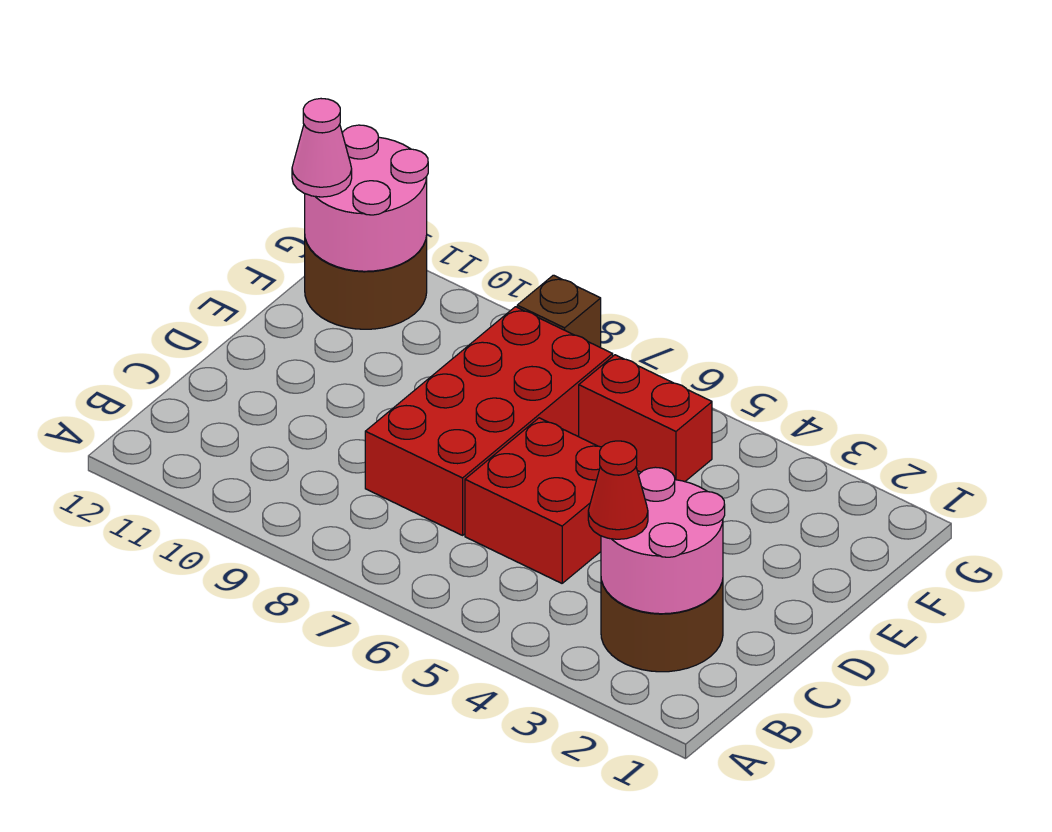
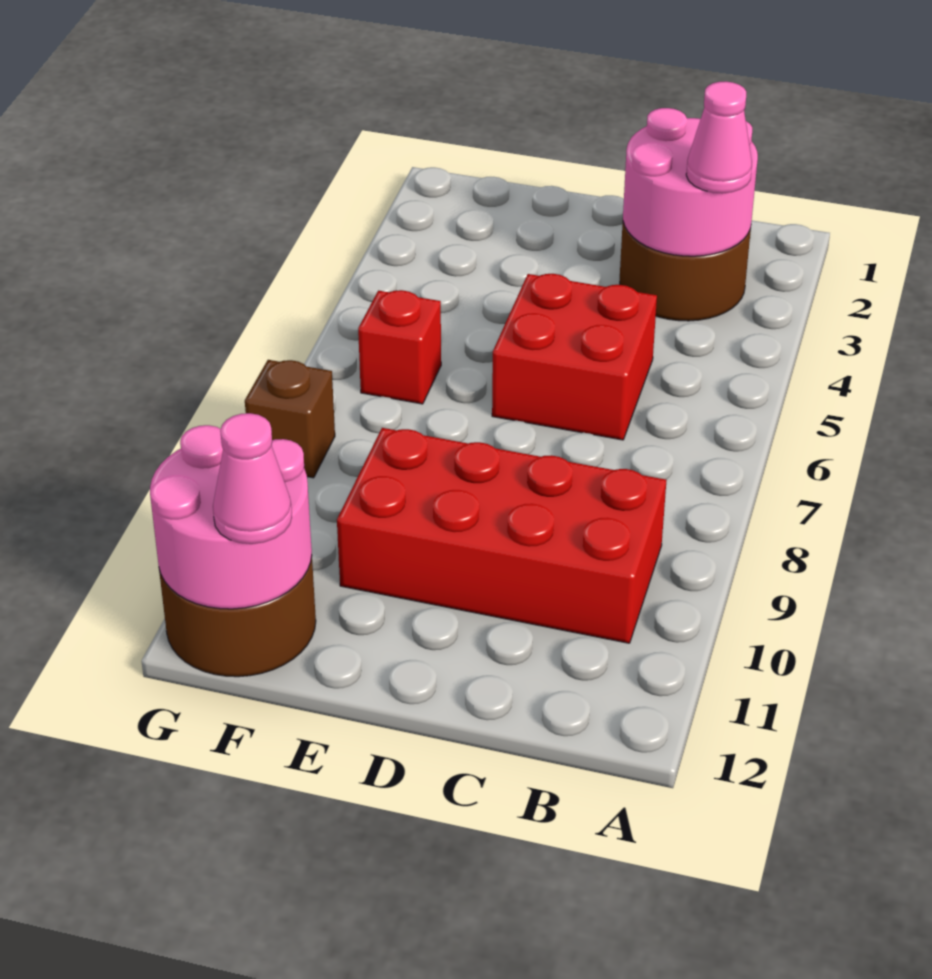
red cone B3 level 3 -> pink cone B3 level 3
red brick C7:F8 level 1 -> red brick B9:E10 level 1
red brick F5:F6 level 1 -> red brick F6 level 1

